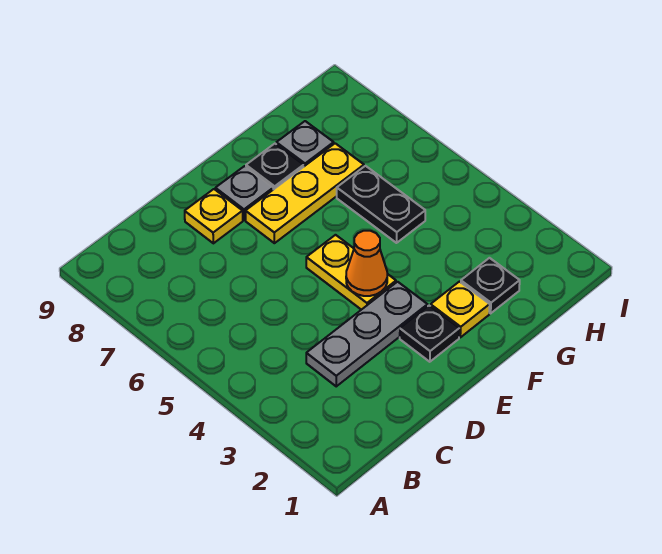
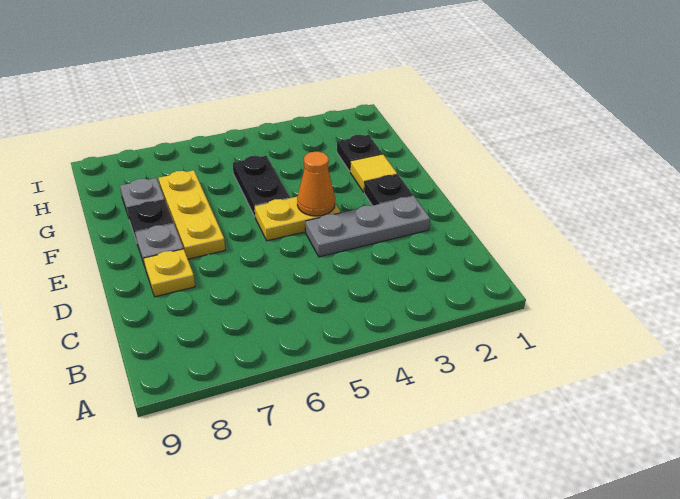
grey plate C3:E3 level 1 -> grey plate D2:D4 level 1
yellow plate F2 level 1 -> yellow tile F2 level 1
black plate G5:G6 level 1 -> black plate F5:G5 level 1

